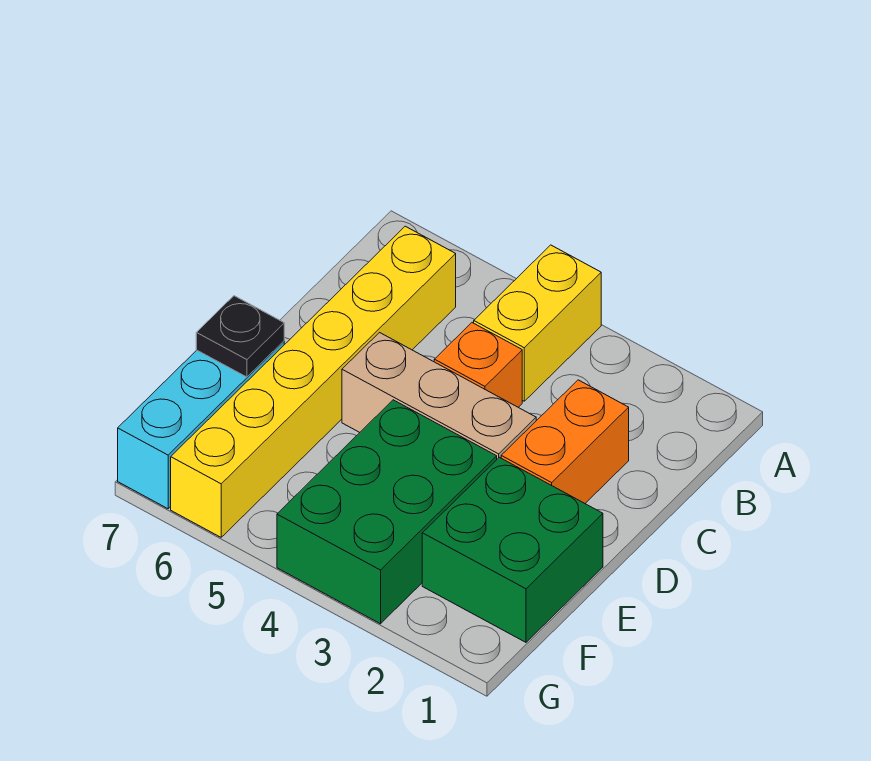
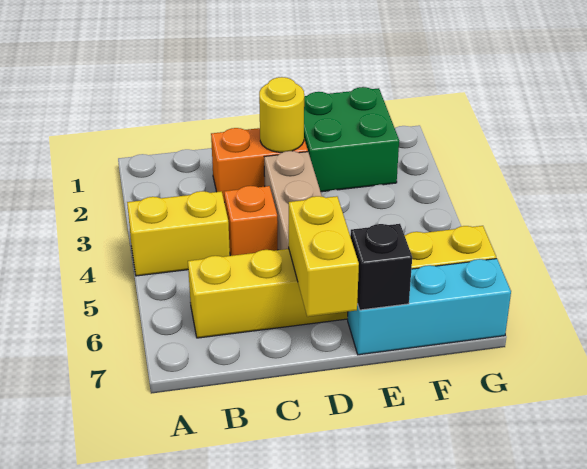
none -> yellow round brick D2 level 2
none -> yellow brick D6:D7 level 2
green brick E3:G4 level 1 -> none
black plate E7 level 2 -> black brick E7 level 2

